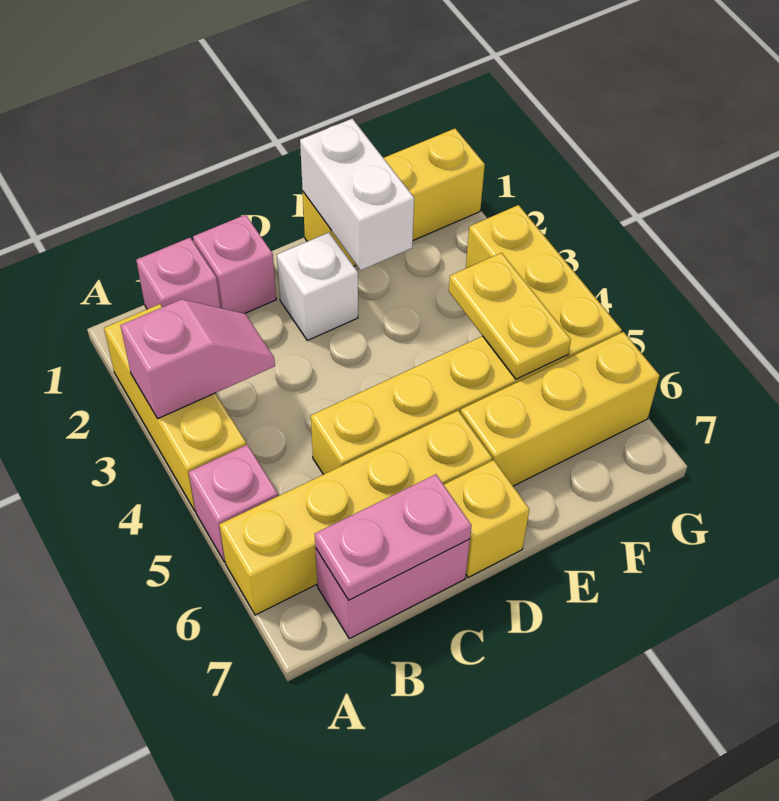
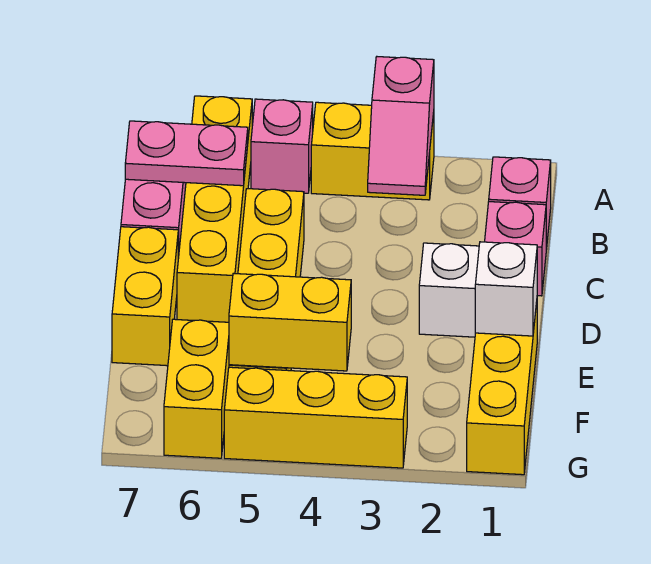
yellow brick A2:A4 level 1 -> yellow brick A3:A4 level 1
pink plate B7:C7 level 2 -> pink plate B6:B7 level 2
yellow brick D7 level 1 -> yellow brick D7:E7 level 1
white brick E1:E2 level 2 -> white brick E1 level 2
yellow brick E6:G6 level 1 -> yellow brick F6:G6 level 1
yellow plate F4:F5 level 2 -> yellow brick F4:F5 level 2

